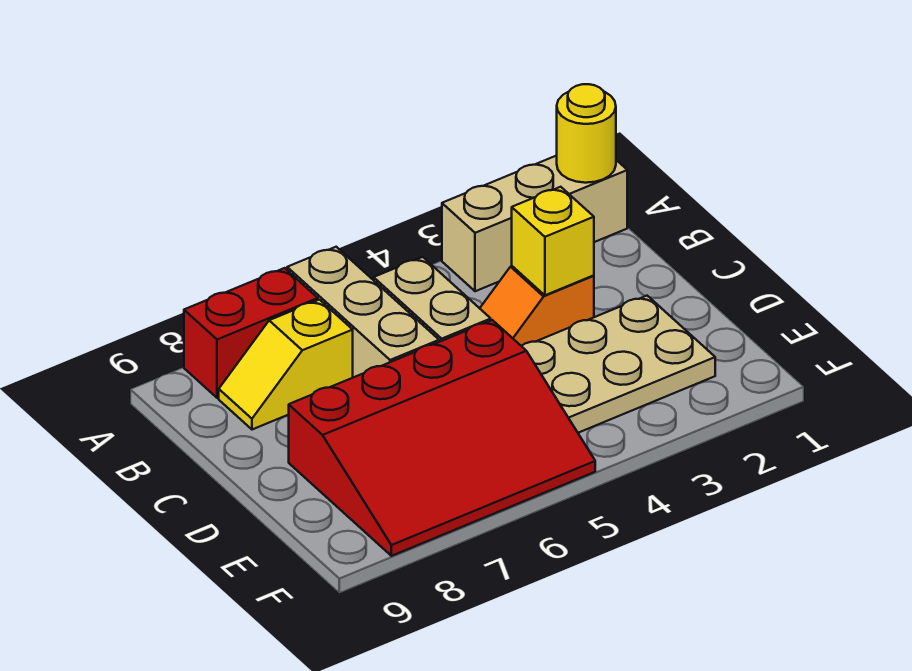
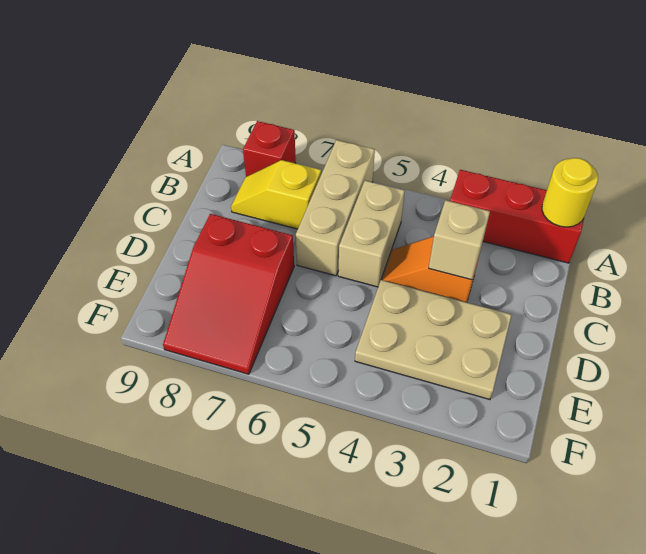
tan brick A1:A3 level 1 -> red brick A1:A3 level 1
red brick A7:A8 level 1 -> red brick A8 level 1
yellow brick C3 level 2 -> tan brick C3 level 2
red slope D5:F8 level 1 top D -> red slope D7:F8 level 1 top D

